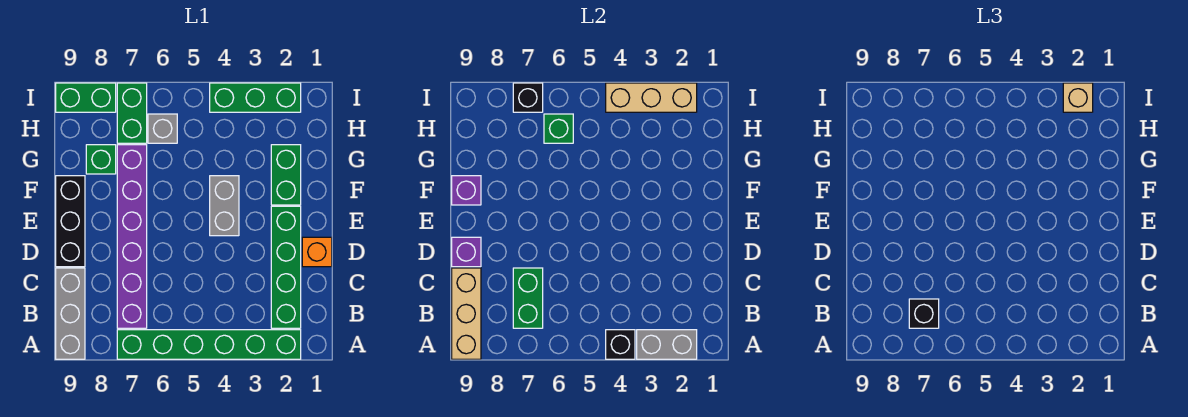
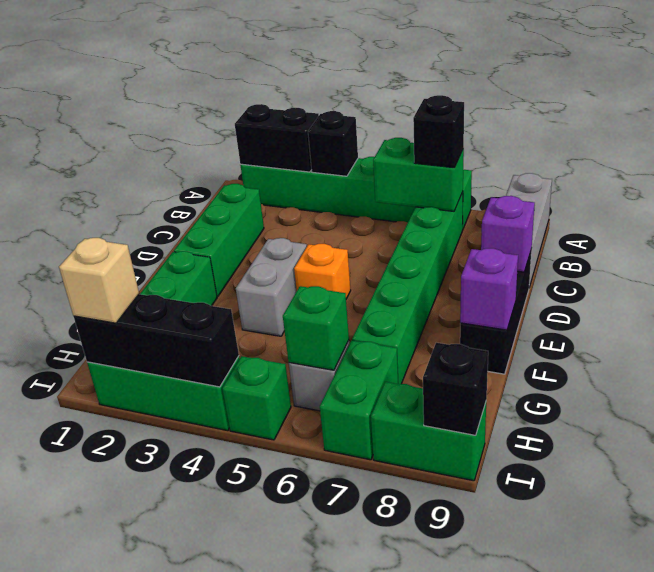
grey brick A2:A3 level 2 -> black brick A2:A3 level 2
tan brick A9:C9 level 2 -> none
green brick B2:E2 level 1 -> green brick C2:E2 level 1
purple brick B7:G7 level 1 -> green brick B7:G7 level 1
green brick B7:C7 level 2 -> green brick B6:B7 level 2
orange brick D1 level 1 -> orange brick E5 level 1
green brick G8 level 1 -> green brick I5 level 1
tan brick I2:I4 level 2 -> black brick I2:I4 level 2
black brick I7 level 2 -> black brick I9 level 2

